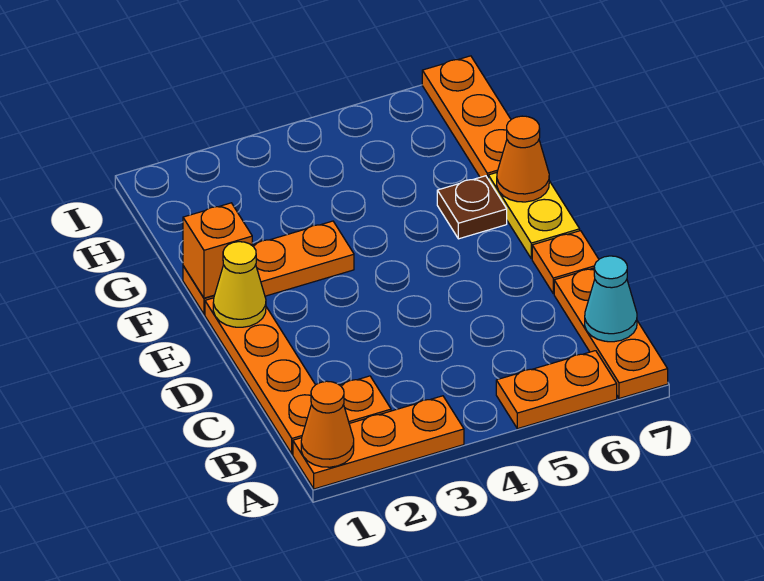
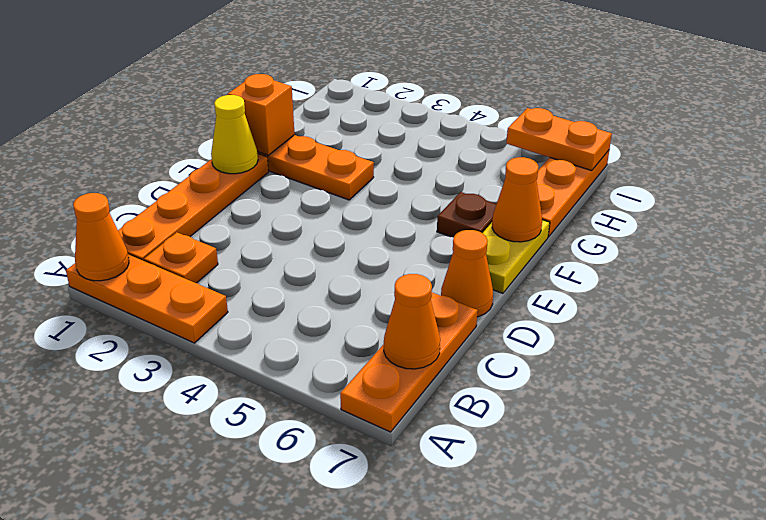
orange plate A5:A6 level 1 -> orange plate I6:I7 level 2
cyan cone B7 level 2 -> orange cone B7 level 2
orange plate D7 level 1 -> orange cone D7 level 1

